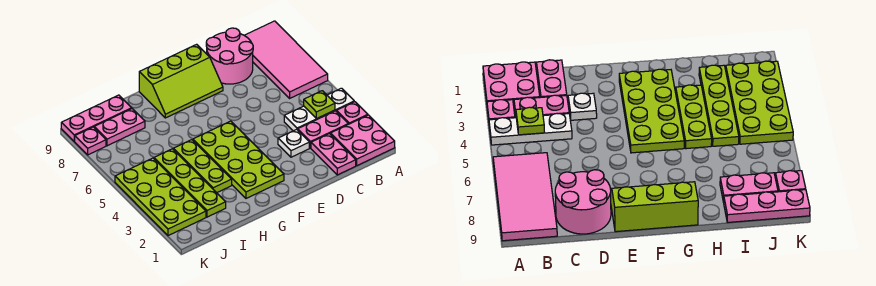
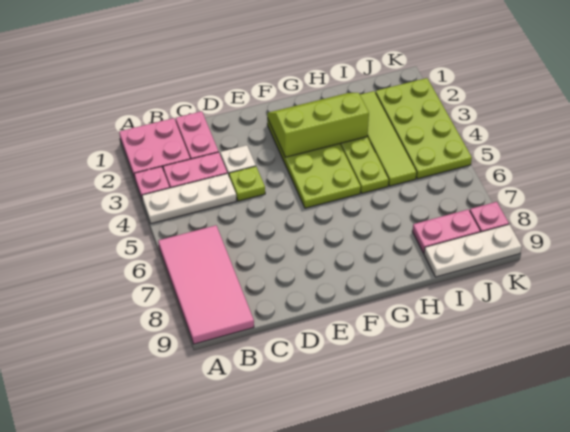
lime plate B4 level 2 -> lime plate D4 level 1
pink round brick C8:D9 level 1 -> none
lime slope E8:G9 level 1 top 9 -> lime slope F2:H3 level 2 top 3
lime plate I2:I5 level 1 -> lime tile I2:I5 level 1
pink plate I9:K9 level 1 -> white plate I9:K9 level 1

